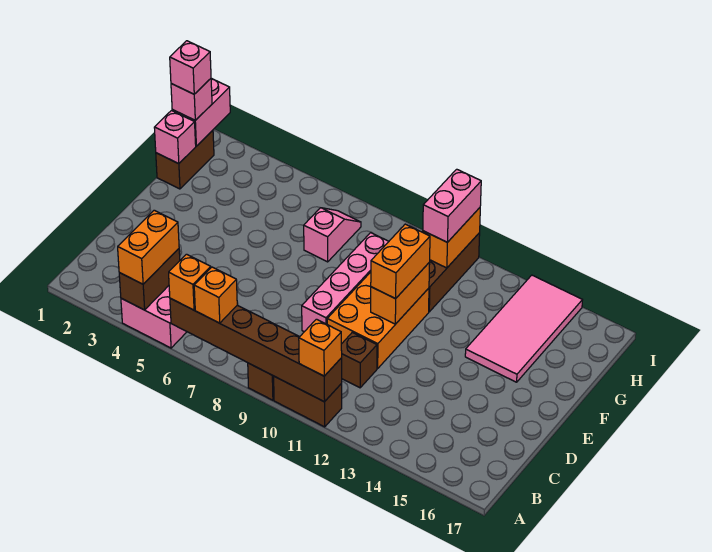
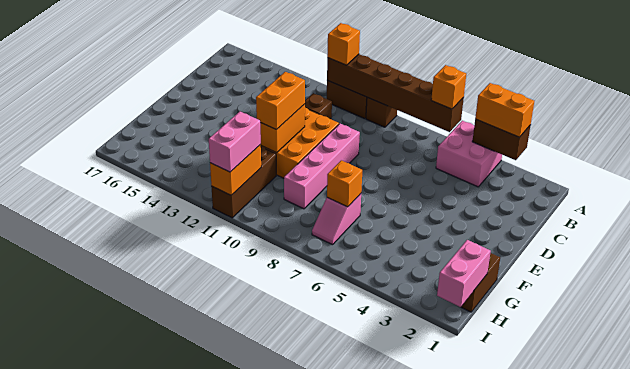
brown brick A4:B4 level 2 -> brown brick A3:A4 level 2
orange brick A4:B4 level 3 -> orange brick A3:A4 level 3
orange brick A7 level 3 -> orange brick G7 level 2
pink tile F14:I15 level 1 -> none
pink brick G1 level 2 -> none
pink brick H1 level 3 -> none
pink brick H1 level 4 -> none

